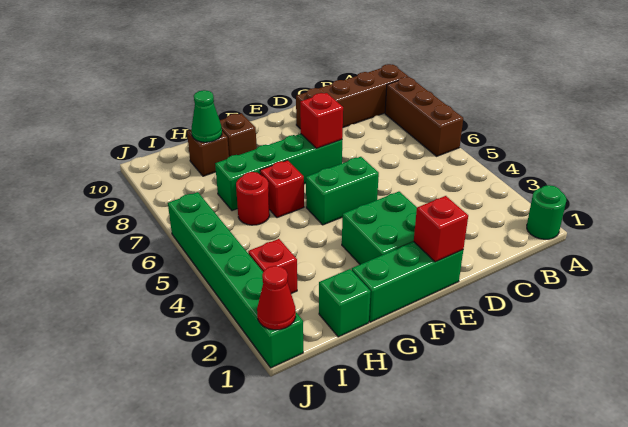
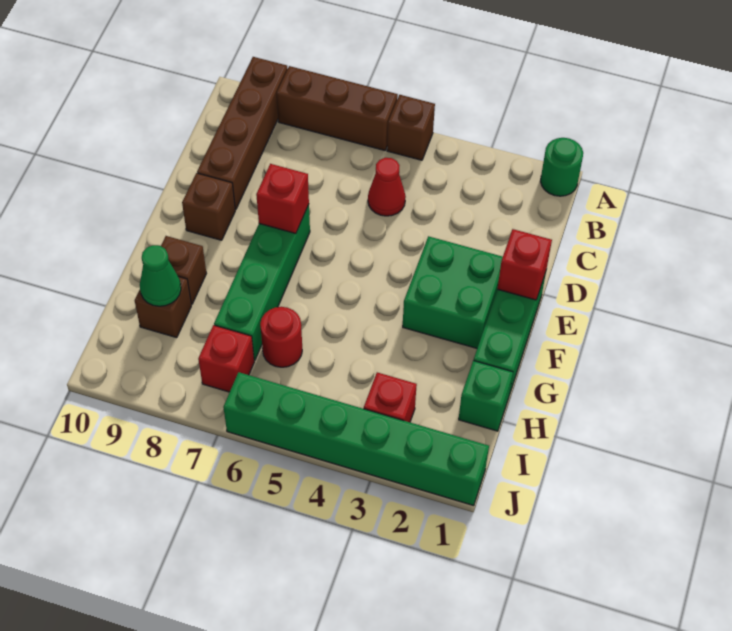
none -> brown brick A5 level 1
green brick E5:F5 level 1 -> none
none -> brown brick E9 level 1
red brick G6 level 1 -> red brick I7 level 1
red cone J1 level 2 -> red cone C5 level 1

